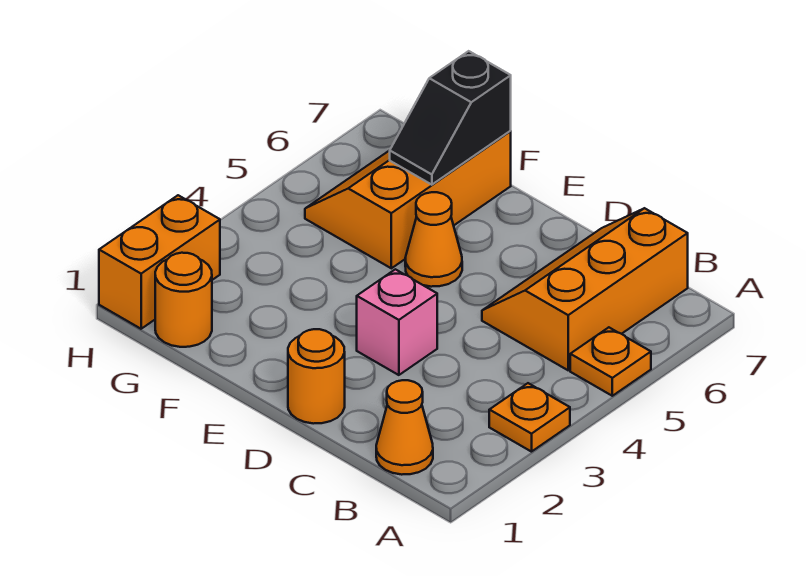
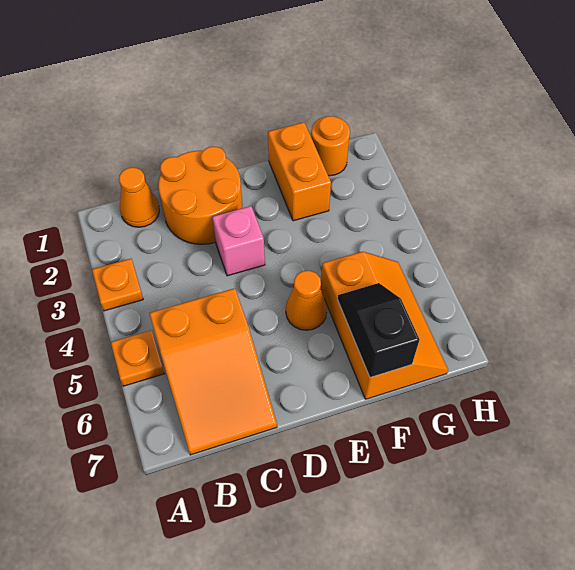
orange slope B5:C7 level 1 top B -> orange slope B5:C7 level 1 top 5
orange round brick D1 level 1 -> orange round brick C1:D2 level 1
orange brick H1:H2 level 1 -> orange brick F1:F2 level 1

